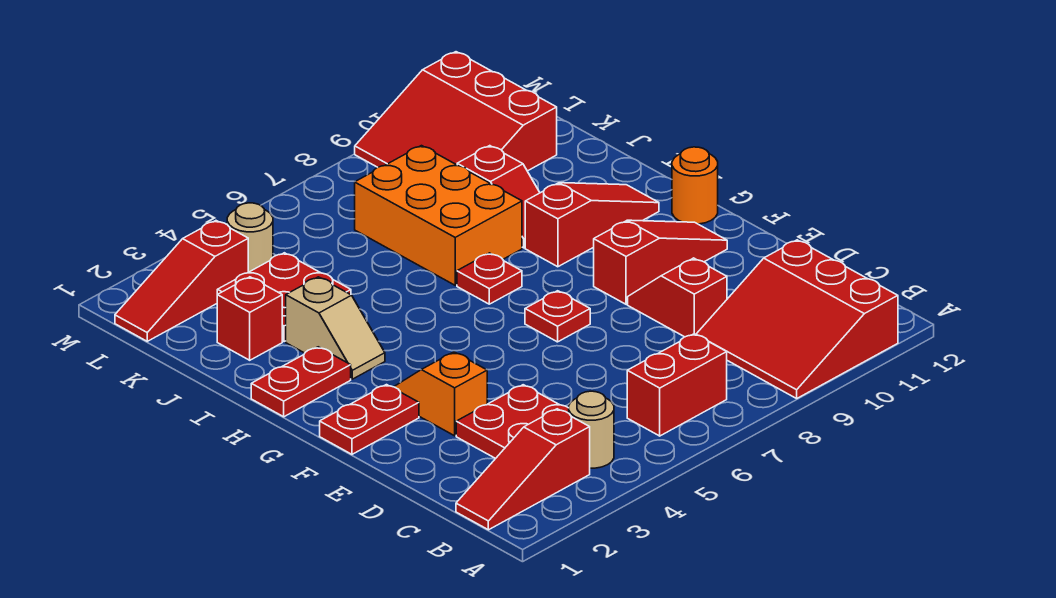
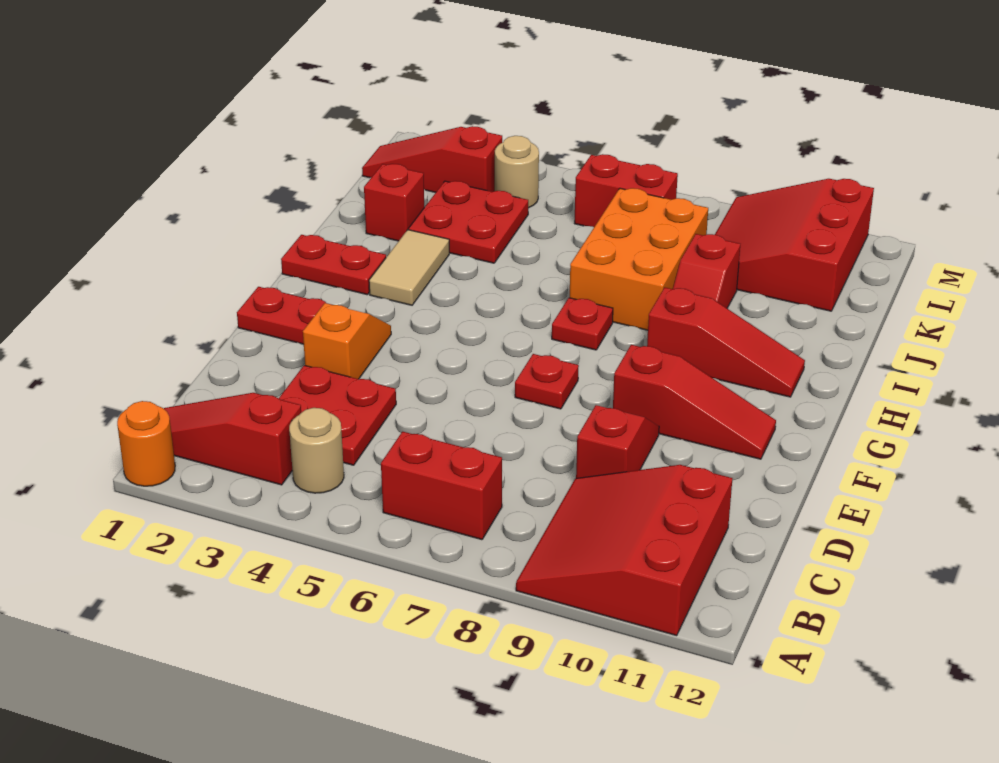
orange round brick G12 level 1 -> orange round brick A1 level 1
tan slope H3:I3 level 1 top I -> tan tile H3:I3 level 1
none -> red brick L6:L7 level 1

